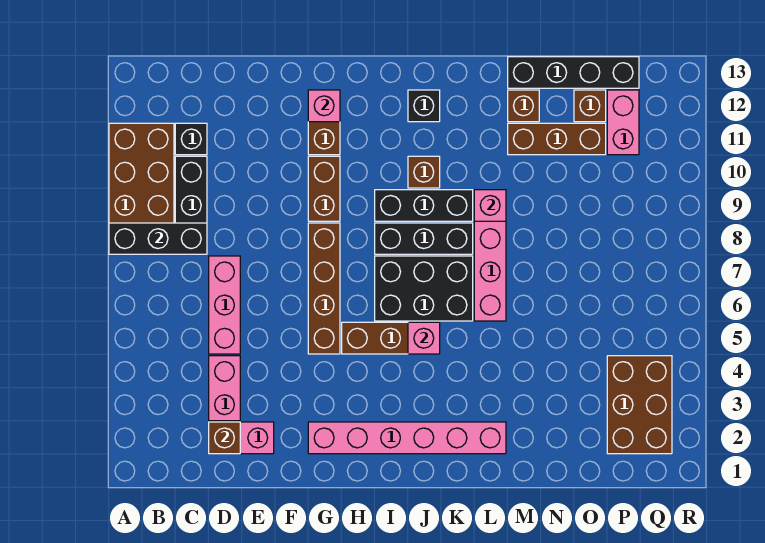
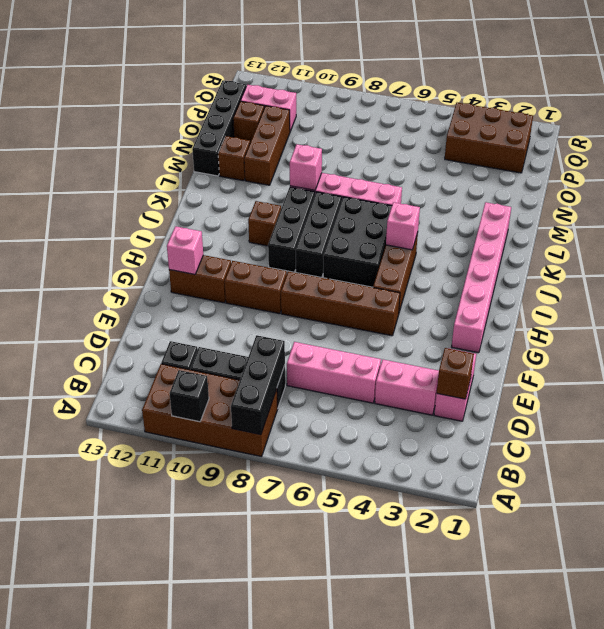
black brick J12 level 1 -> black brick A10 level 2

